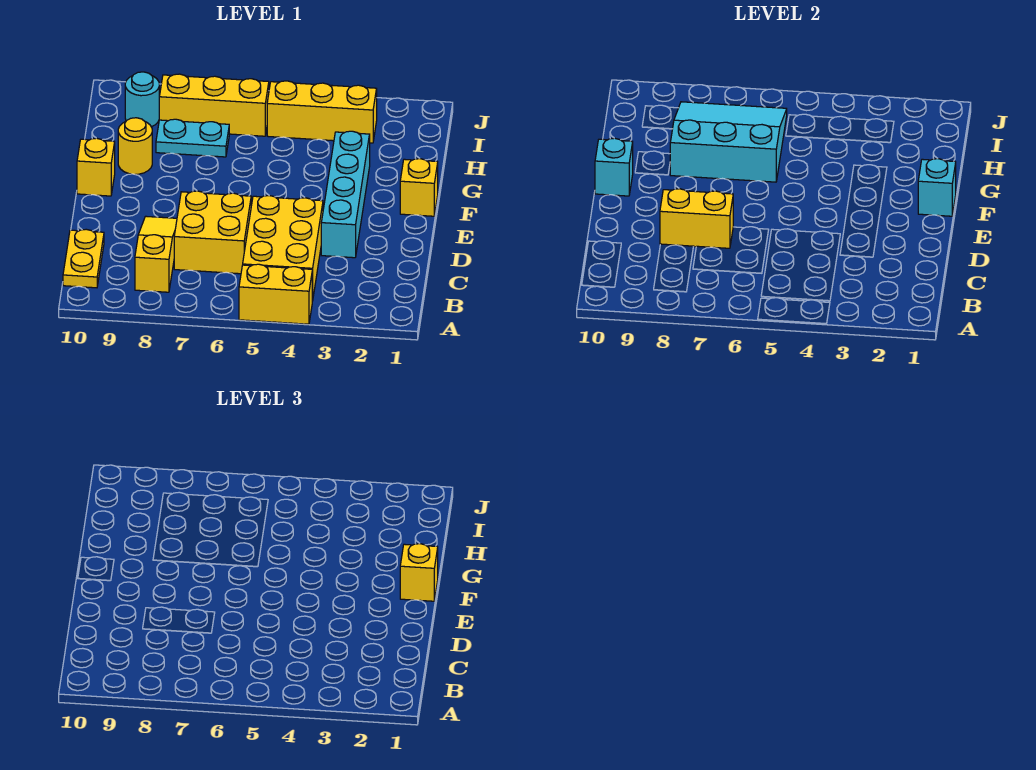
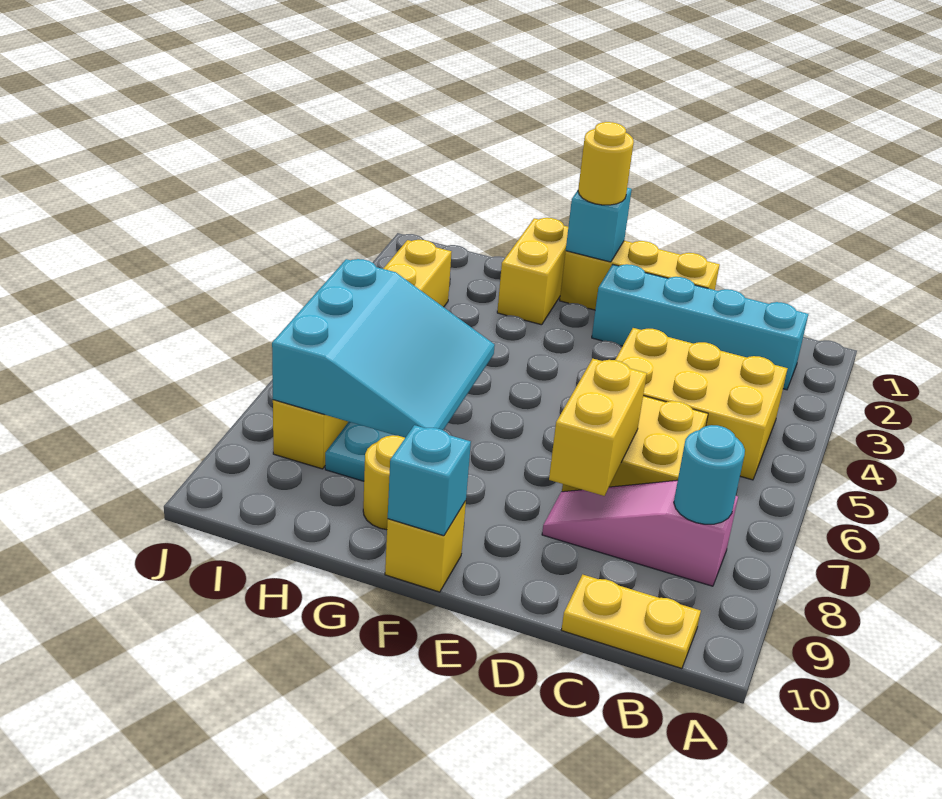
yellow brick A4:A5 level 1 -> yellow brick G1:G2 level 1
yellow slope B8:D8 level 1 top B -> pink slope B8:D8 level 1 top B
cyan brick D3:G3 level 1 -> cyan brick B2:E2 level 1
yellow brick F1 level 1 -> yellow brick D1:F1 level 1
yellow brick F1 level 3 -> yellow round brick F1 level 3
cyan slope G6:I8 level 2 top G -> cyan slope G6:I8 level 2 top I
cyan round brick I9 level 1 -> cyan round brick B8 level 2

